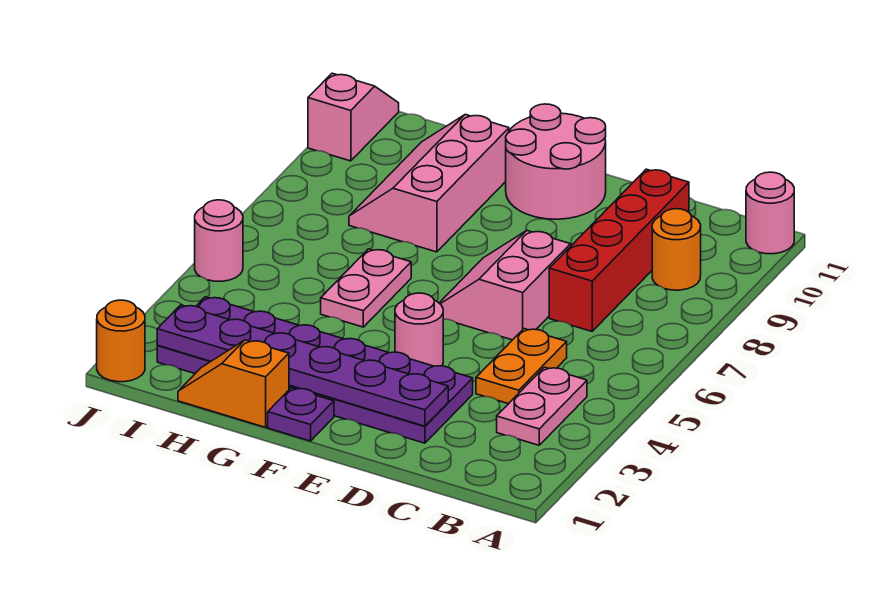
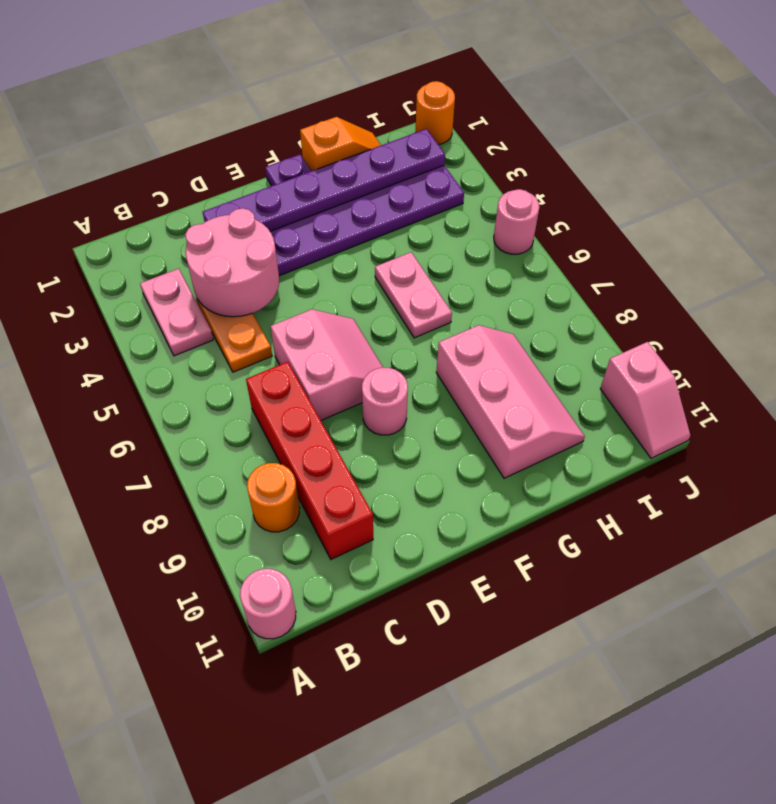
pink round brick E4 level 1 -> pink round brick E8 level 1
pink round brick E10:F11 level 1 -> pink round brick C3:D4 level 2

